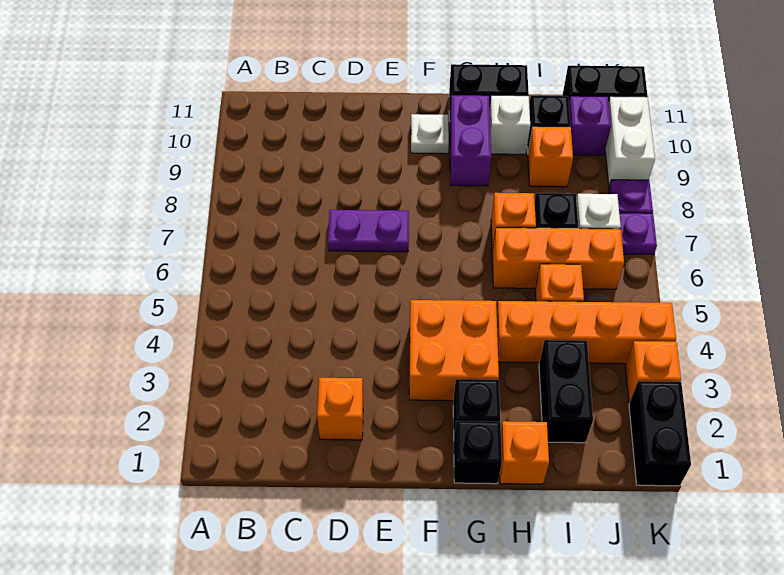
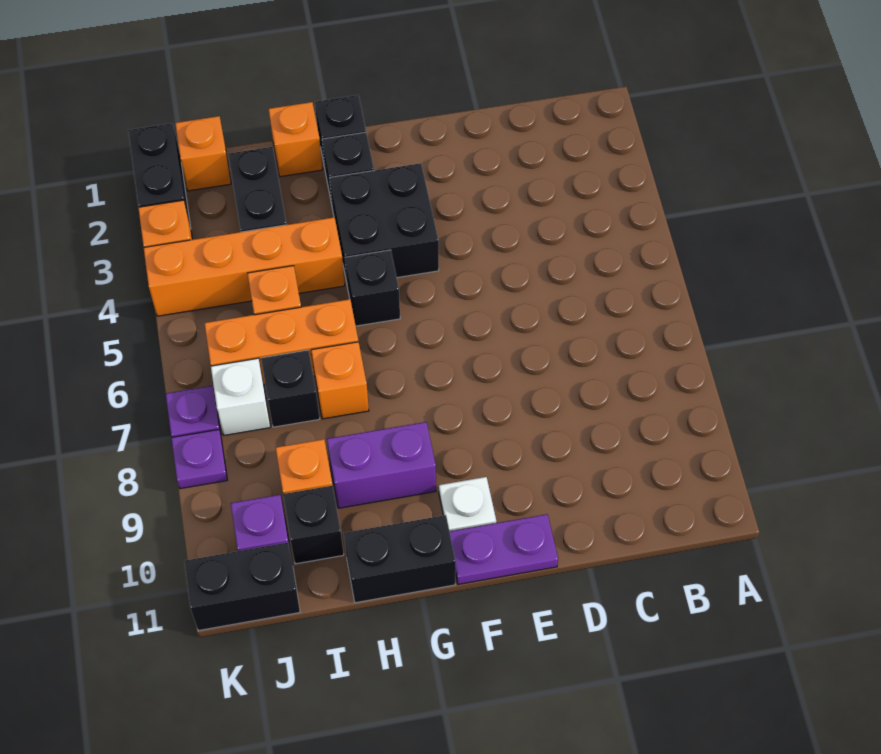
orange brick D2 level 1 -> orange brick J1 level 1
purple plate D7:E7 level 1 -> purple plate E11:F11 level 1
orange brick F3:G4 level 1 -> black brick F3:G4 level 1
none -> black brick G5 level 1
purple brick G9:G10 level 1 -> purple brick G9:H9 level 1
white brick H10 level 1 -> none
white brick K9:K10 level 1 -> none

